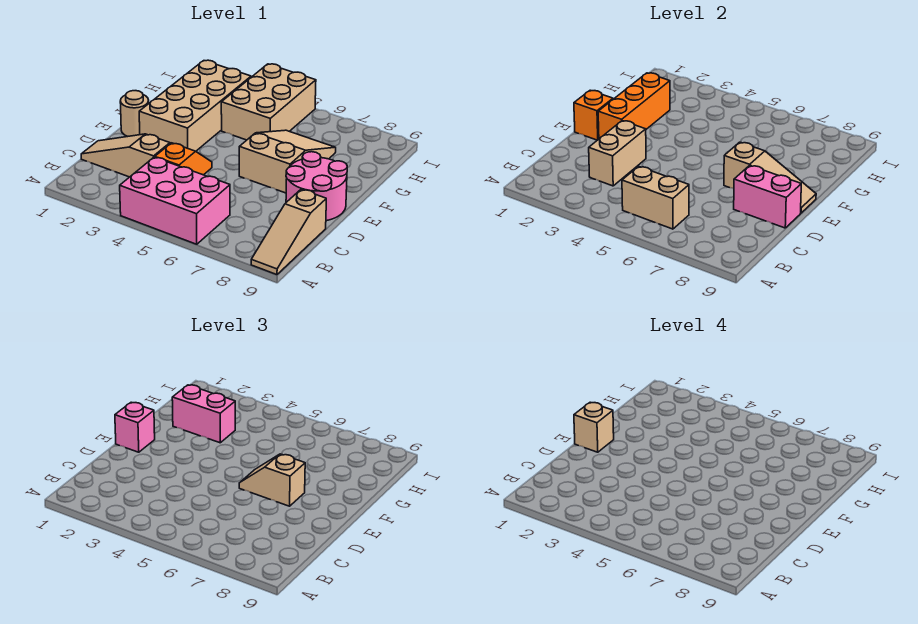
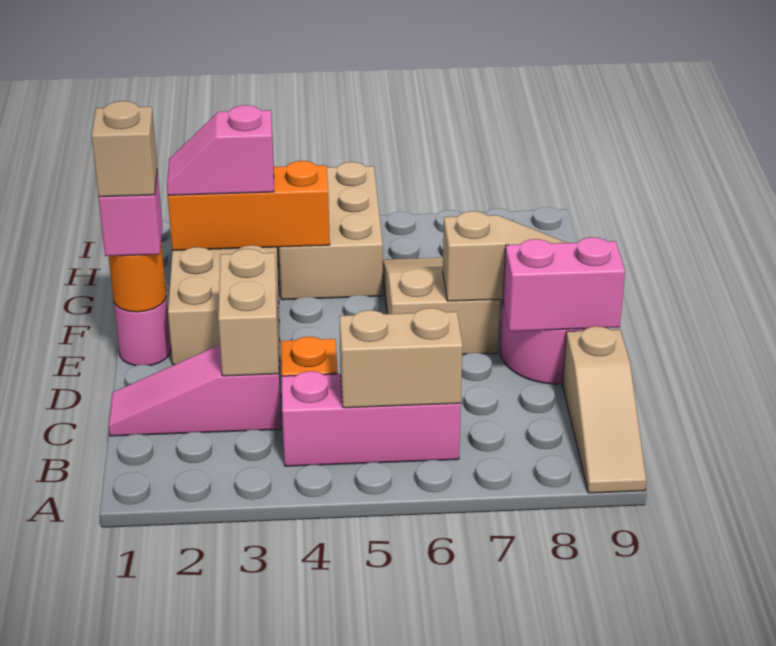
pink brick A4:B6 level 1 -> pink brick B4:B6 level 1
tan slope C1:C3 level 1 top 3 -> pink slope C1:C3 level 1 top 3
tan round brick E1 level 1 -> pink round brick E1 level 1
orange brick E1 level 2 -> orange round brick E1 level 2
orange brick E2:G2 level 2 -> orange brick G2:G4 level 2
tan slope E6:E7 level 3 top 7 -> none
pink brick G2:G3 level 3 -> pink slope G2:G3 level 3 top 3

